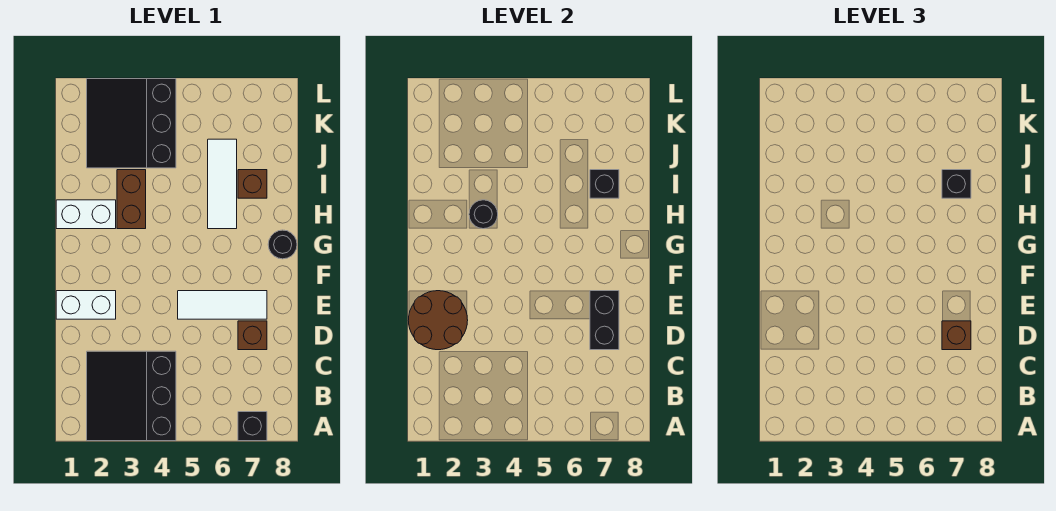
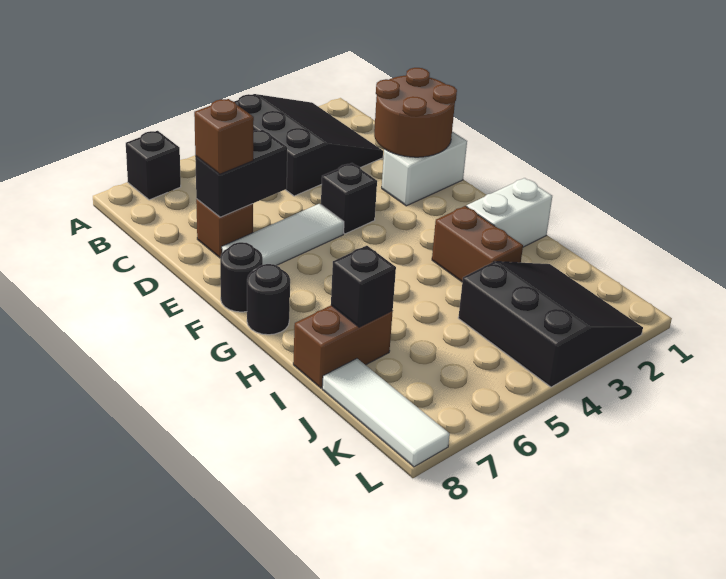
black brick D7:E7 level 2 -> black brick D6:D7 level 2
black round brick H3 level 2 -> black round brick F8 level 1
white tile H6:J6 level 1 -> white tile J8:L8 level 1
brown brick I7 level 1 -> brown brick I7:I8 level 1
black brick I7 level 3 -> black brick E4 level 1

